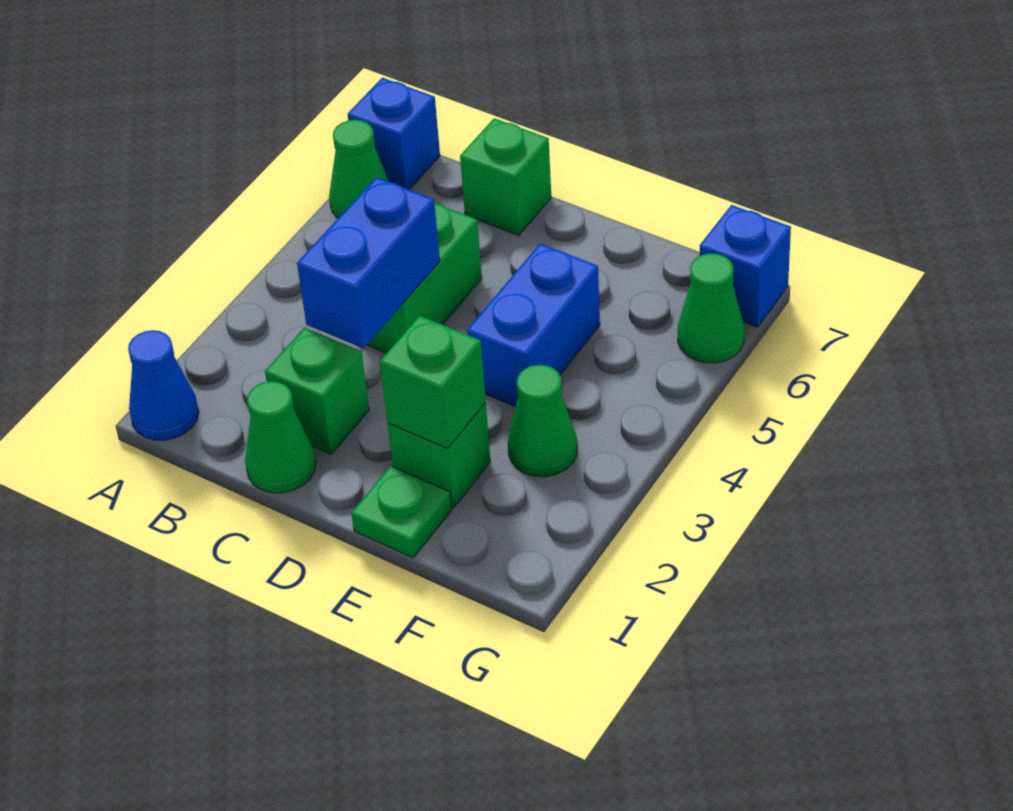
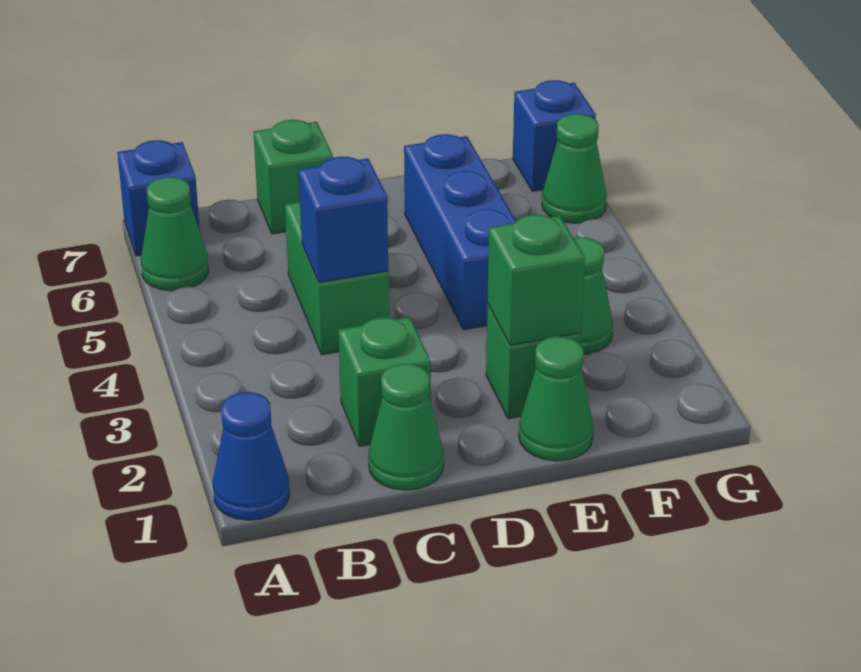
blue brick C3:C4 level 2 -> blue brick C4 level 2
green plate E1 level 1 -> green cone E1 level 1
blue brick E4:E5 level 1 -> blue brick E4:E6 level 1

